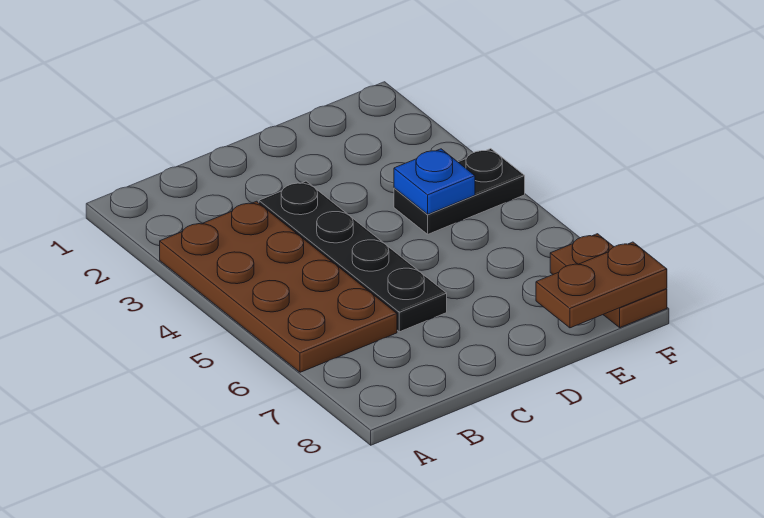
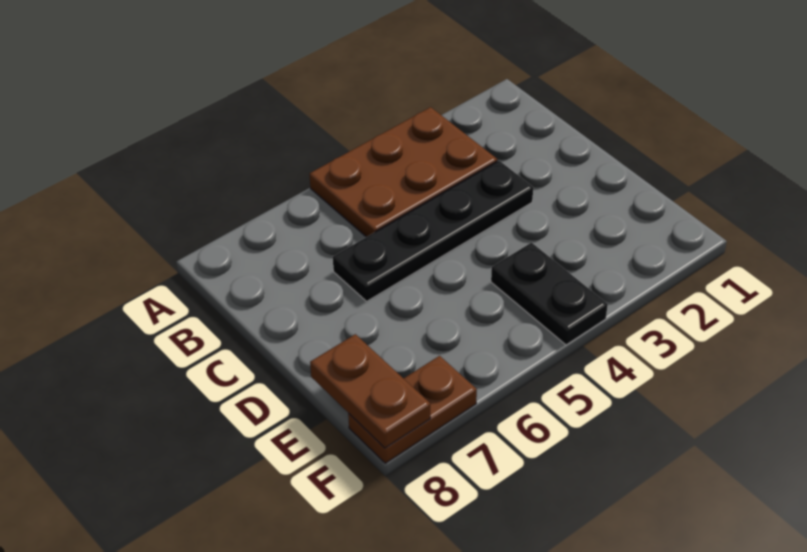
brown plate A3:B6 level 1 -> brown plate A3:B5 level 1
blue plate E4 level 2 -> none

